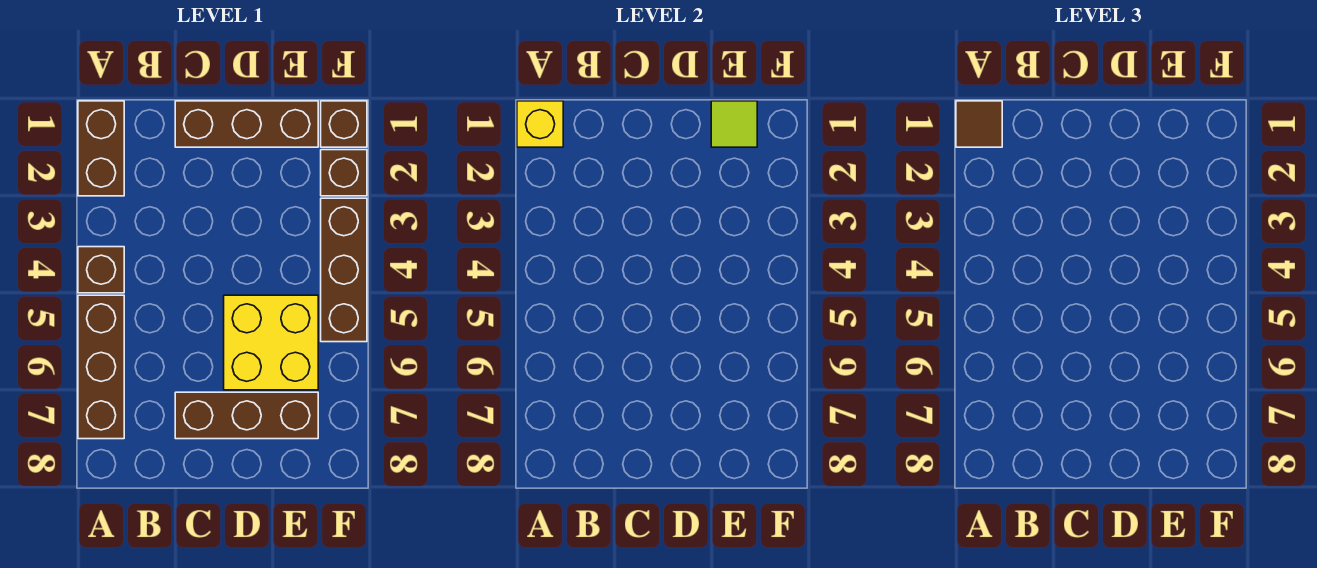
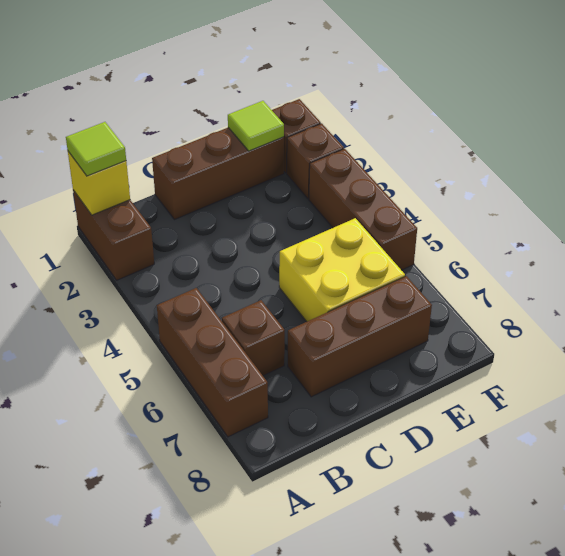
brown tile A1 level 3 -> lime tile A1 level 3
brown brick A4 level 1 -> brown brick B6 level 1

